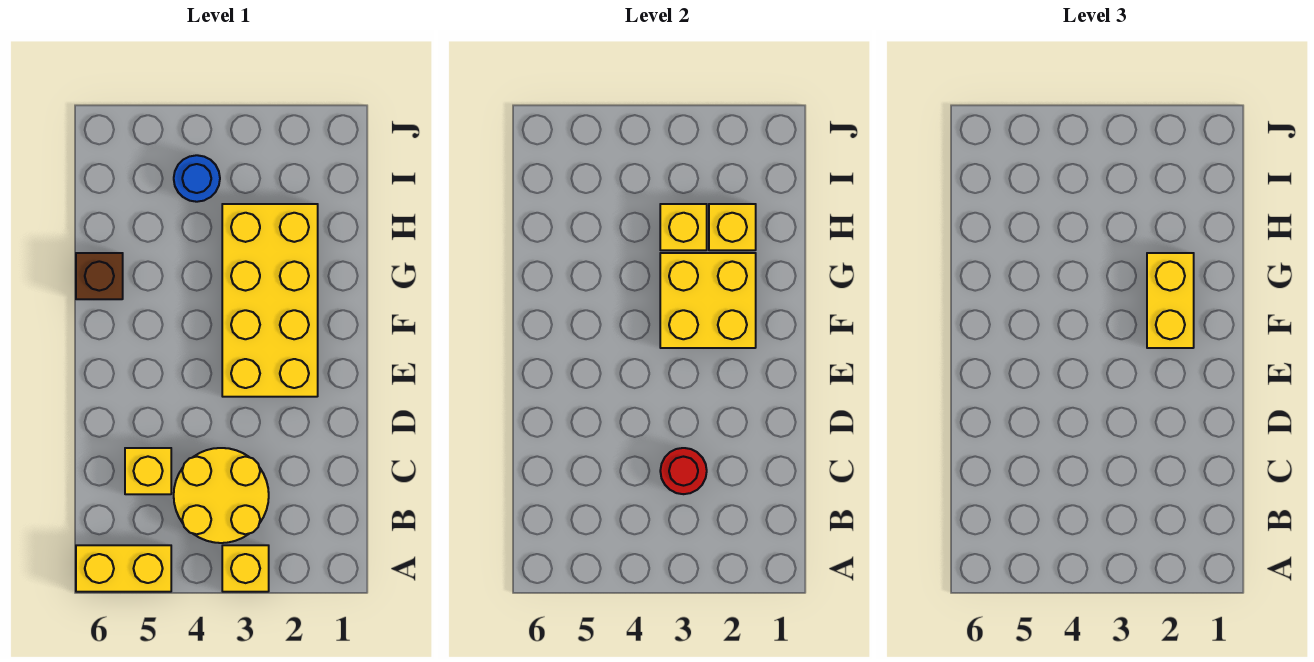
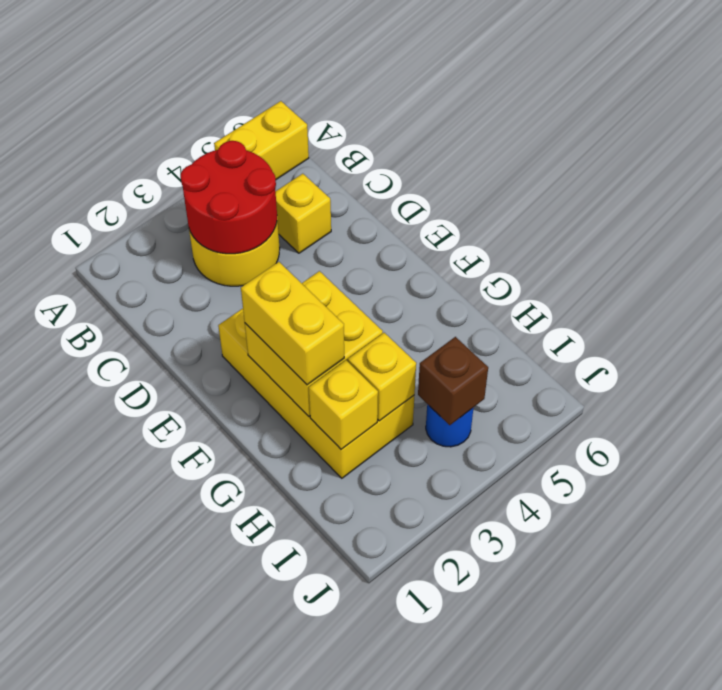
yellow brick A3 level 1 -> none
red round brick C3 level 2 -> red round brick B3:C4 level 2
brown brick G6 level 1 -> brown brick I4 level 2

